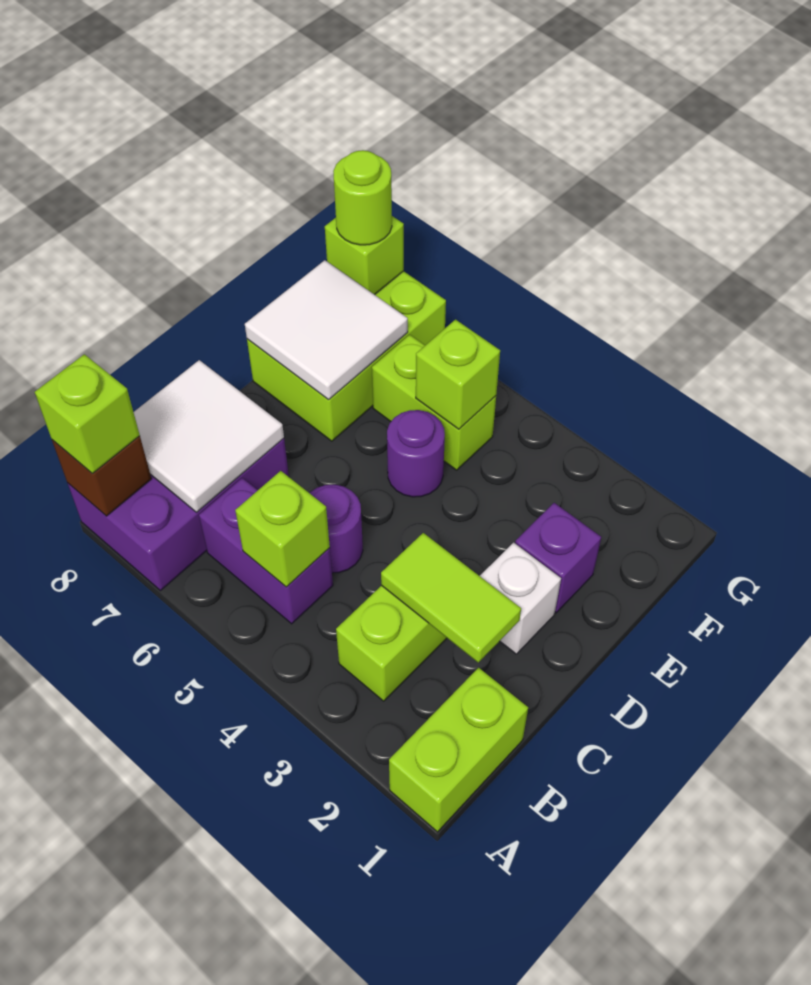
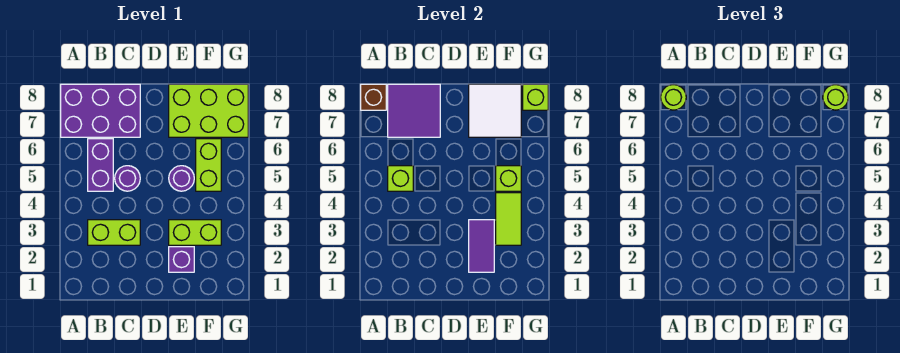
lime brick A1:B1 level 1 -> lime brick E3:F3 level 1
lime brick A8 level 3 -> lime round brick A8 level 3
white tile B7:C8 level 2 -> purple tile B7:C8 level 2
lime tile C2:C3 level 2 -> lime tile F3:F4 level 2
white brick D2 level 1 -> none
none -> purple tile E2:E3 level 2

